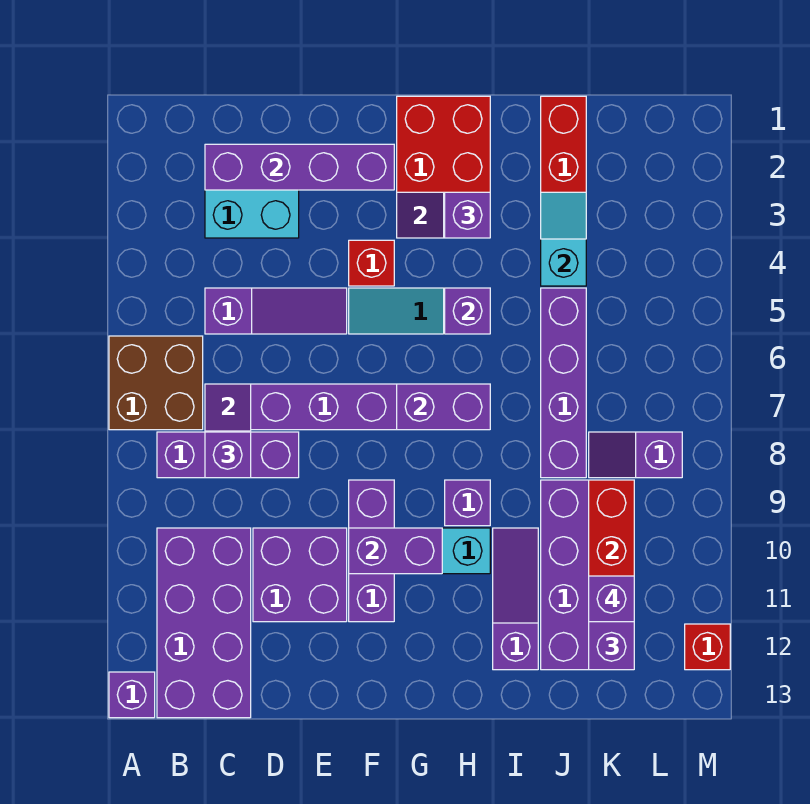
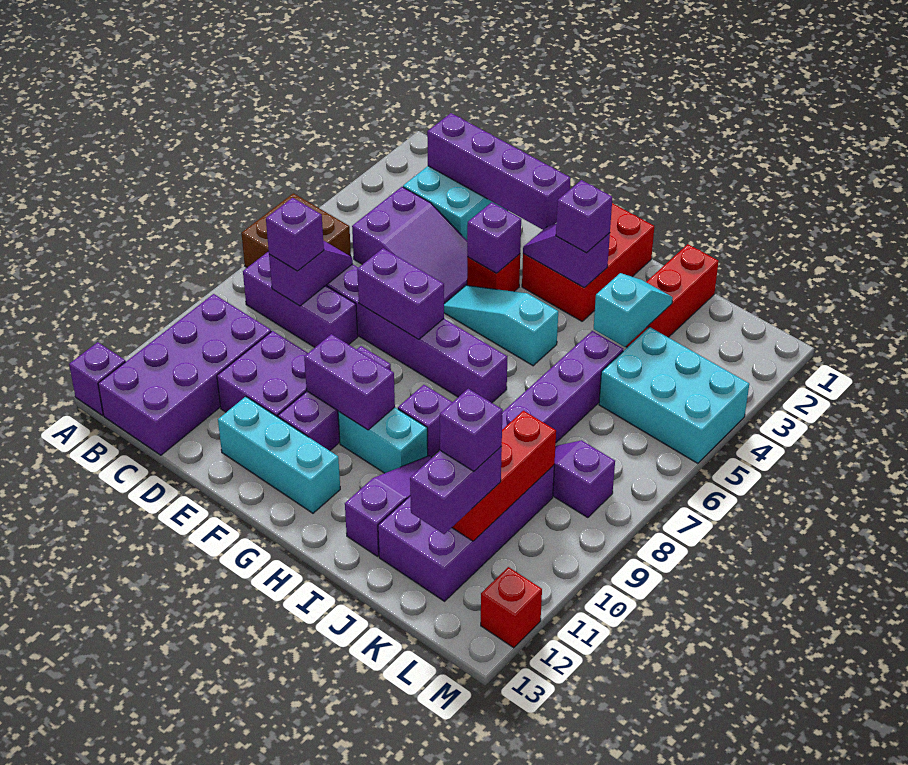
purple slope C5:E5 level 1 top C -> purple slope C4:E5 level 1 top C
none -> cyan brick E12:G12 level 1
purple brick G7:H7 level 2 -> purple brick E7:F7 level 2
purple brick H5 level 2 -> purple brick F4 level 2
none -> cyan brick K4:M5 level 1

